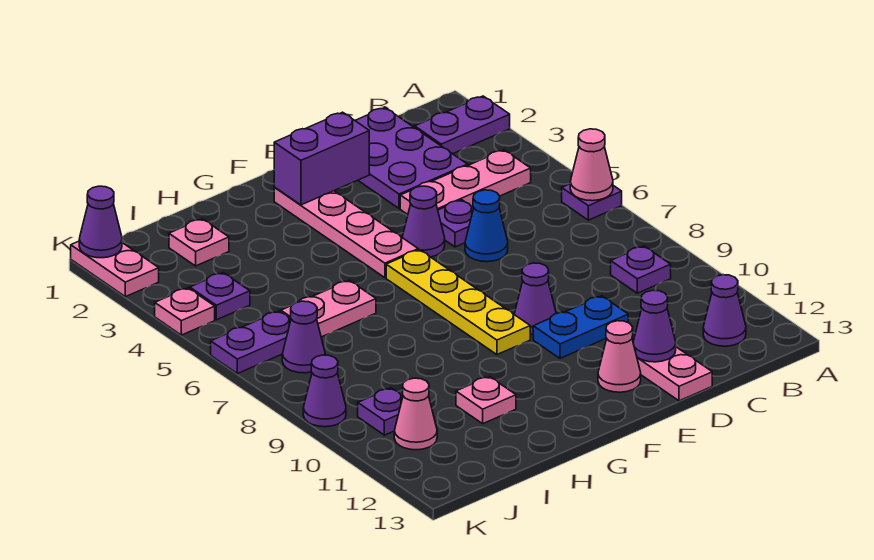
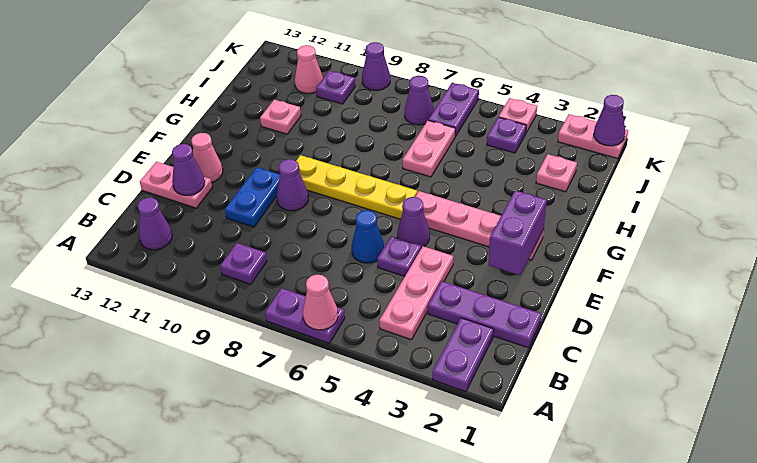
purple plate A6 level 1 -> purple plate A6:A7 level 1
purple plate C1:D3 level 1 -> purple plate C1:C3 level 1

